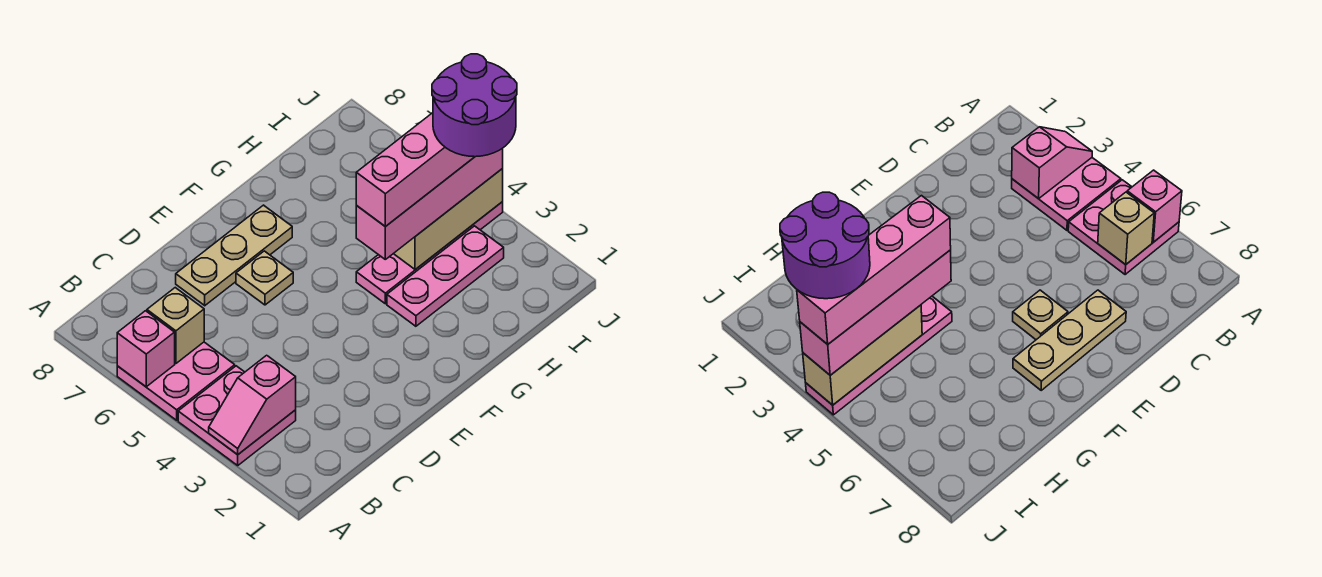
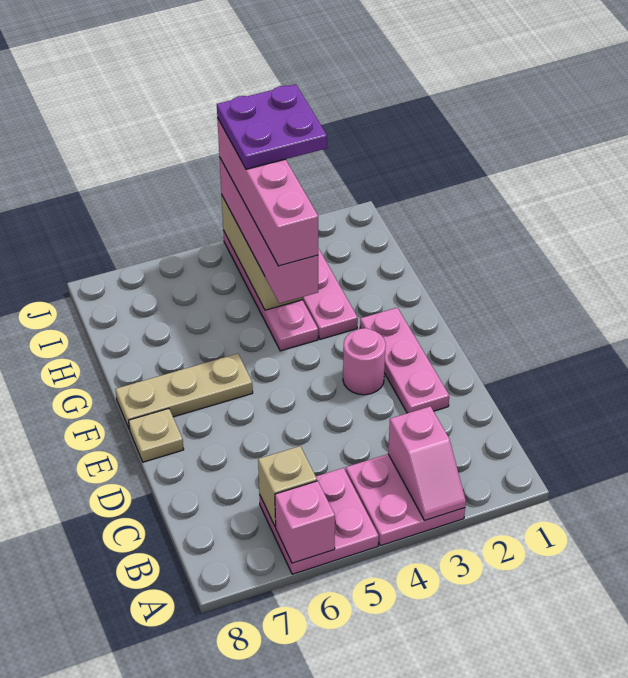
none -> pink plate D2:F2 level 1
tan plate D7:F7 level 1 -> tan plate F6:F8 level 1
none -> pink round brick E3 level 1
tan plate E6 level 1 -> tan plate E8 level 1
purple round brick I3:J4 level 5 -> purple plate I3:J4 level 5

